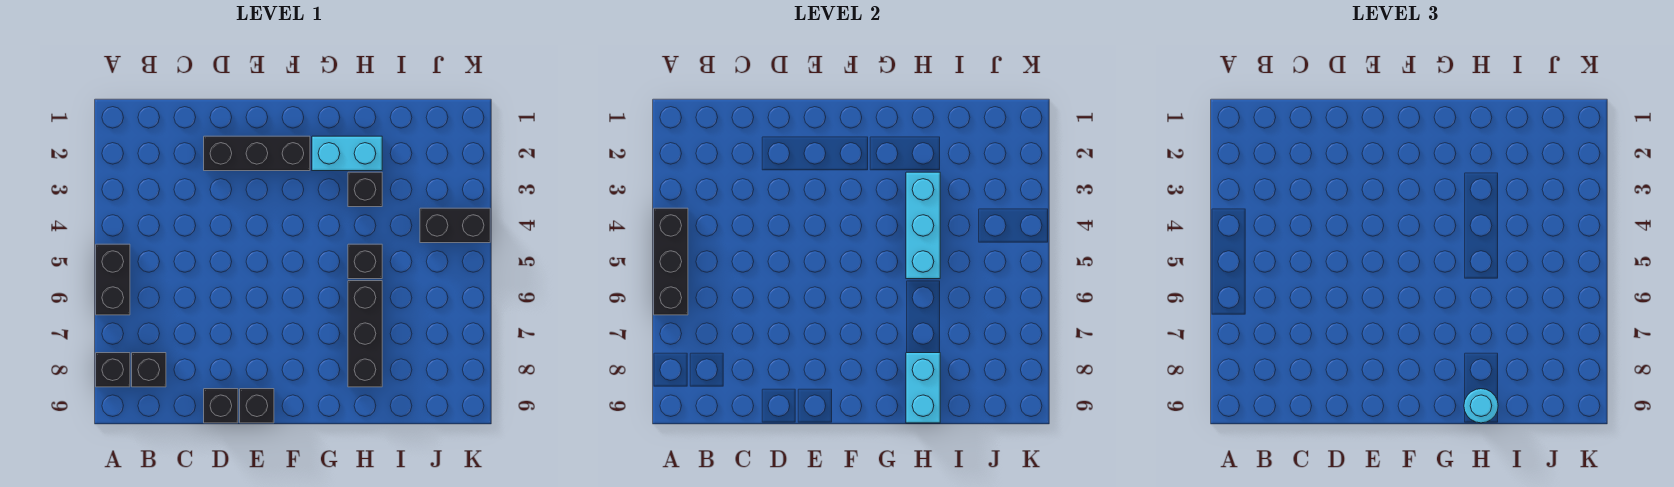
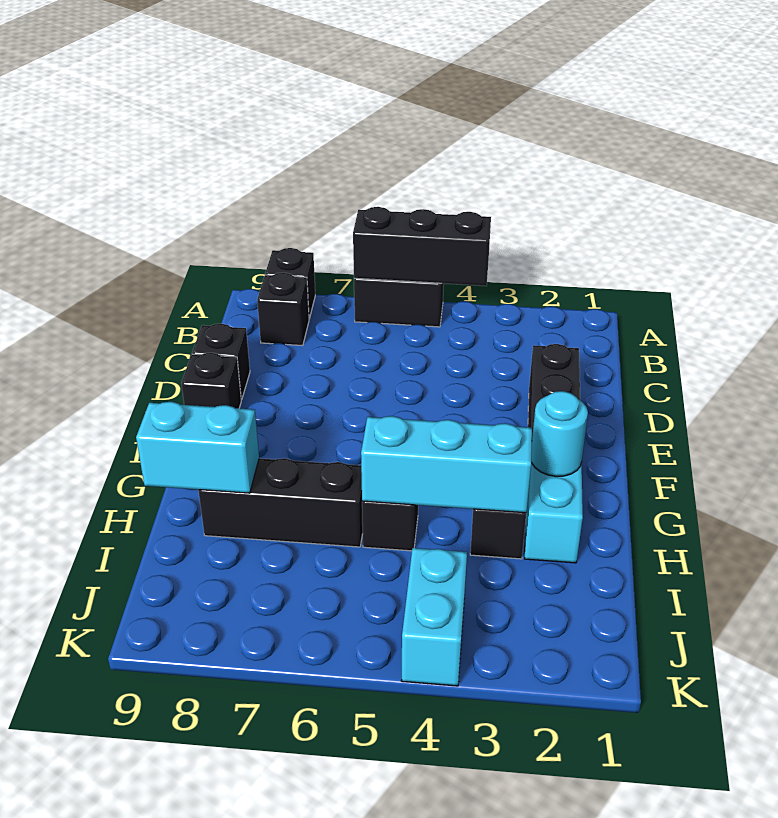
cyan round brick H9 level 3 -> cyan round brick G2 level 2
black brick J4:K4 level 1 -> cyan brick J4:K4 level 1

